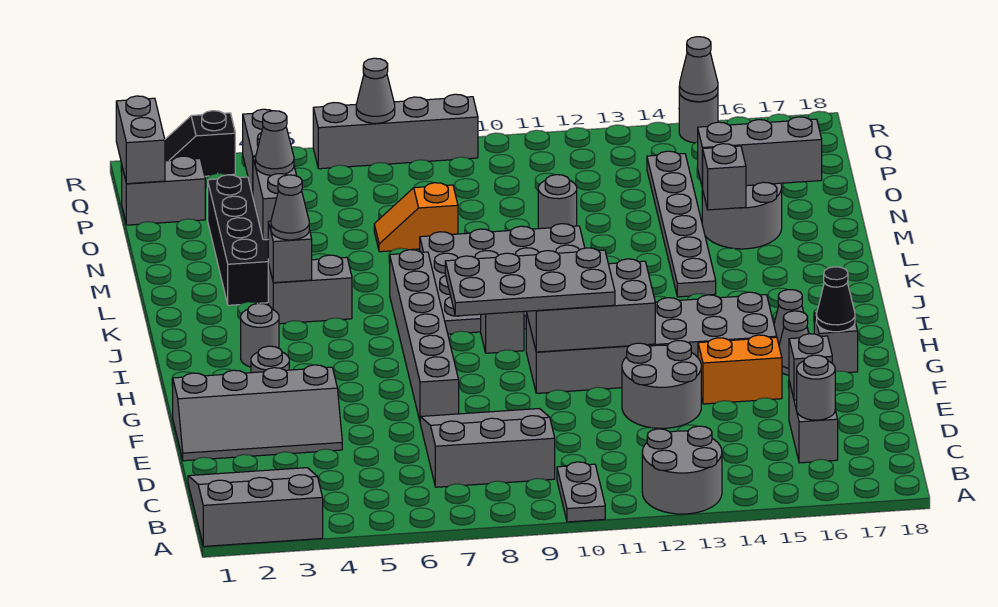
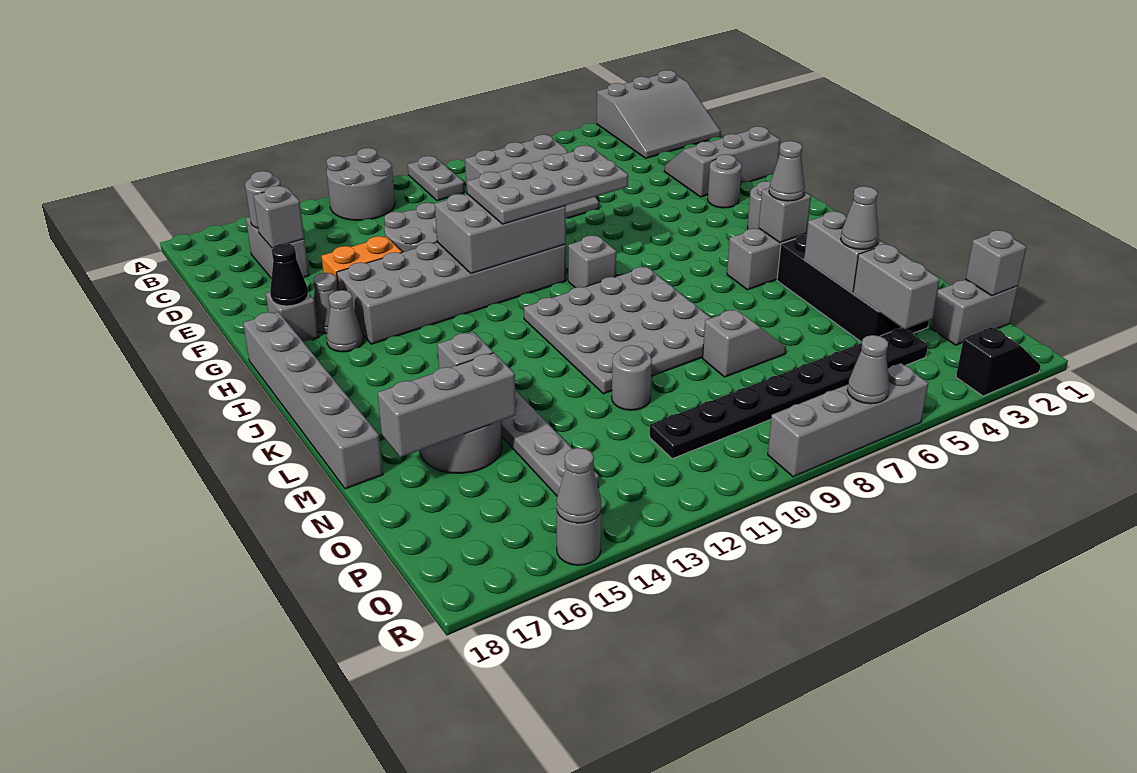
grey slope E1:F4 level 1 top F -> grey slope E1:F3 level 1 top F
grey brick F7:K7 level 1 -> grey brick H18:M18 level 1
orange slope N7:N8 level 1 top 8 -> grey slope N7:N8 level 1 top 8
grey brick P1:Q1 level 2 -> grey brick P1 level 2
none -> black plate P4:P11 level 1

